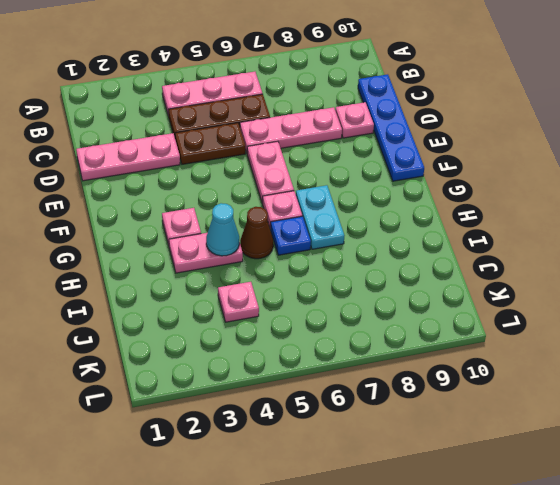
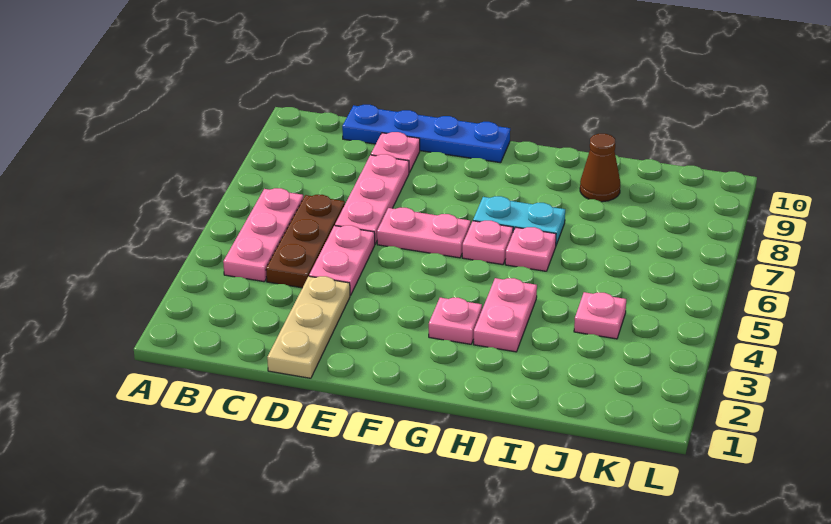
pink plate D1:D3 level 1 -> tan plate D1:D3 level 1
brown plate D4:D5 level 1 -> pink plate D4:D5 level 1
cyan cone H4 level 2 -> none
brown cone H5 level 1 -> brown cone I9 level 1
blue plate H6 level 1 -> pink plate H6 level 1

